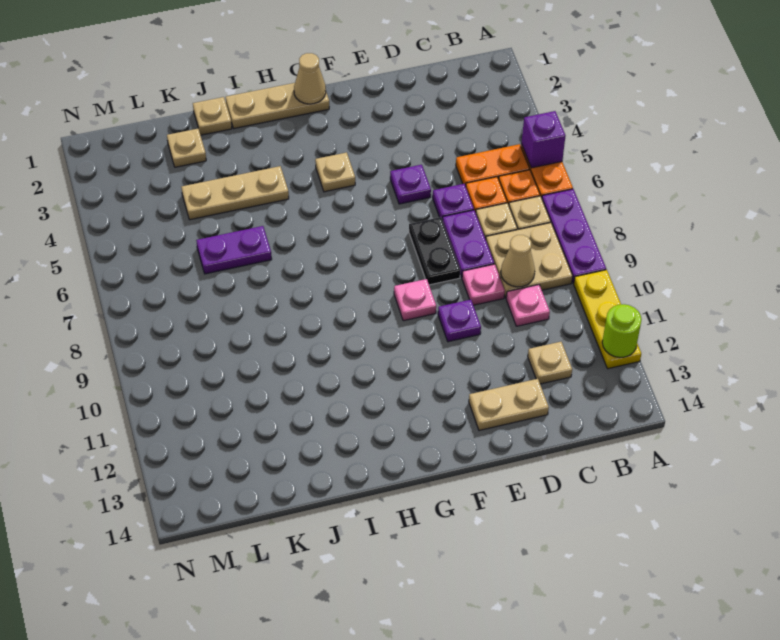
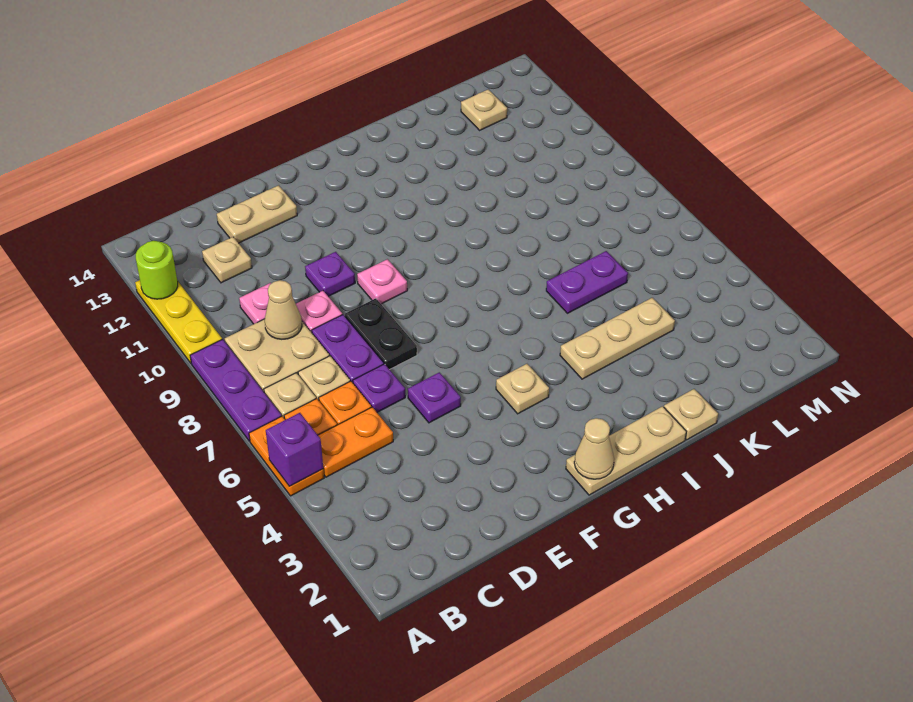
tan plate K2 level 1 -> tan plate L13 level 1

